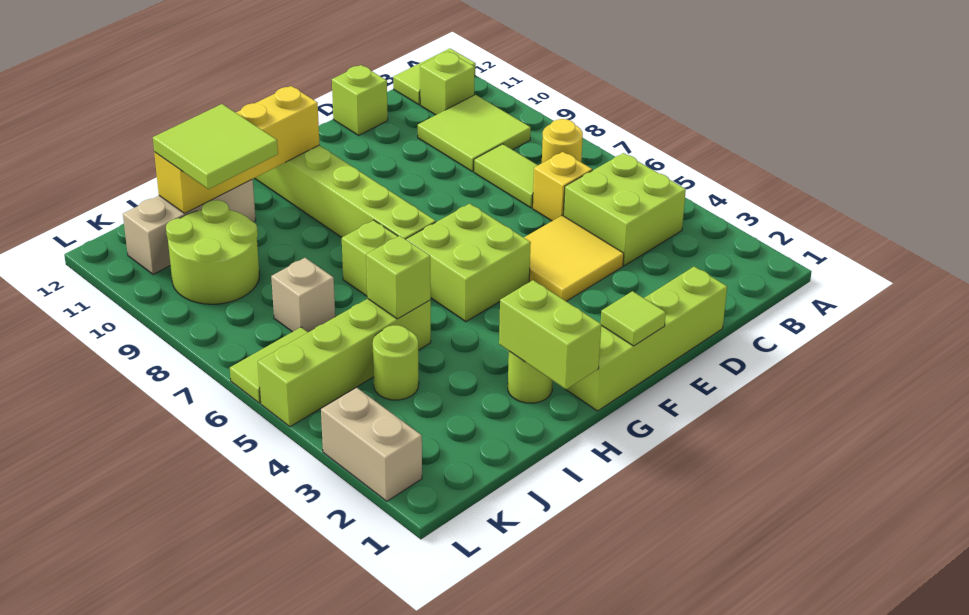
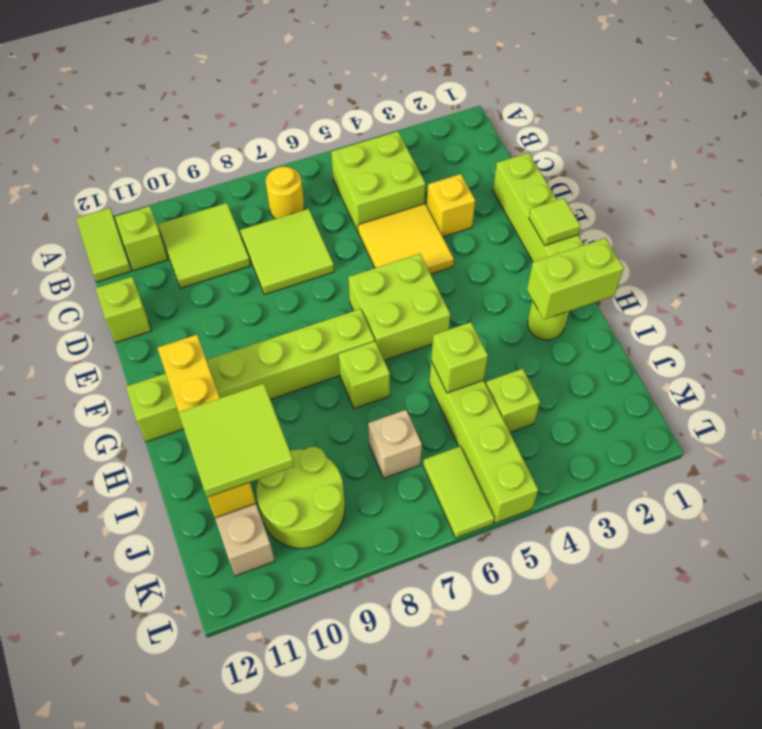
yellow brick C6 level 1 -> yellow brick D3 level 1
lime tile C7:C8 level 1 -> lime tile C7:D8 level 1
lime round brick J4 level 1 -> lime brick J4 level 1
tan brick L2:L3 level 1 -> none

